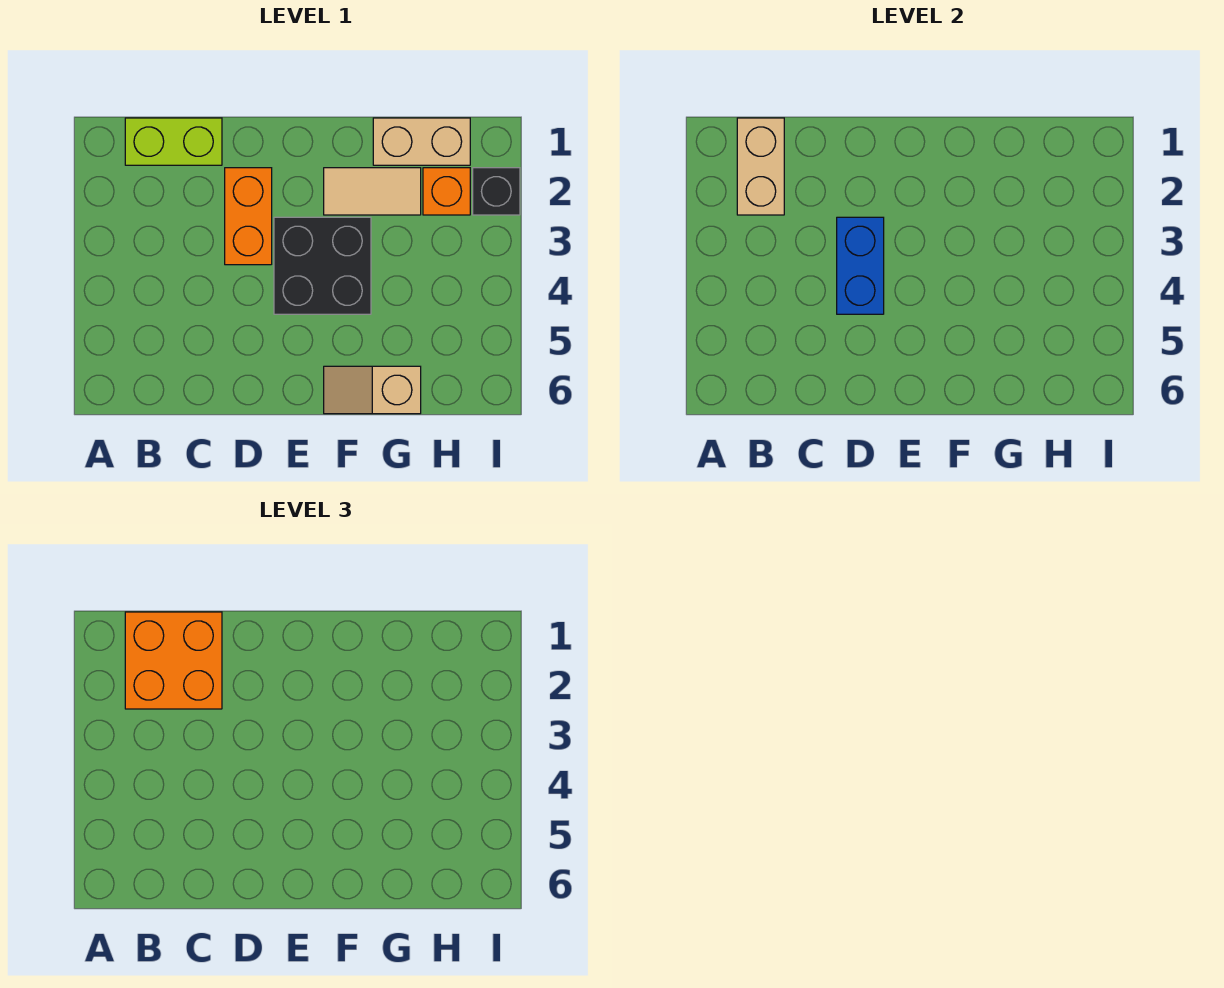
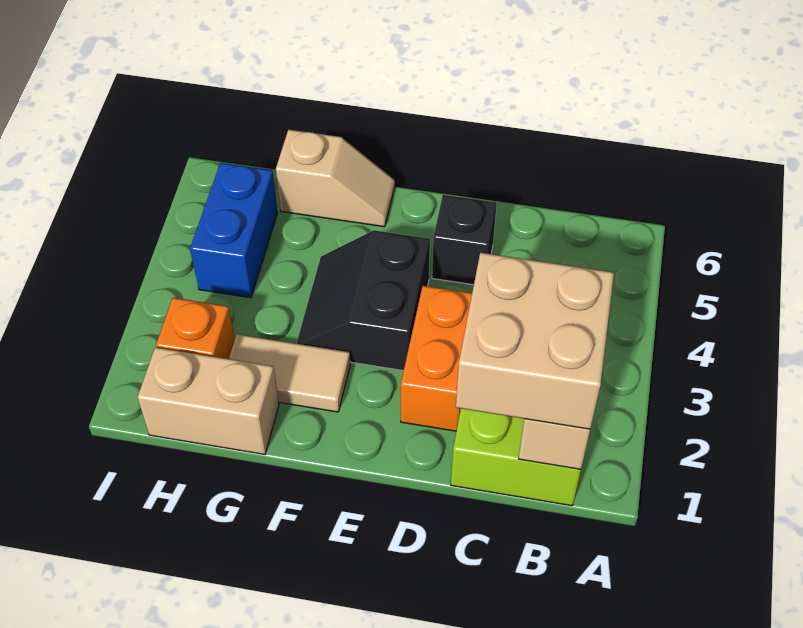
orange brick B1:C2 level 3 -> tan brick B1:C2 level 3
blue brick D3:D4 level 2 -> blue brick H4:H5 level 1
black brick E3:F4 level 1 -> black slope E3:F4 level 1 top E
black brick I2 level 1 -> black brick D5 level 1

